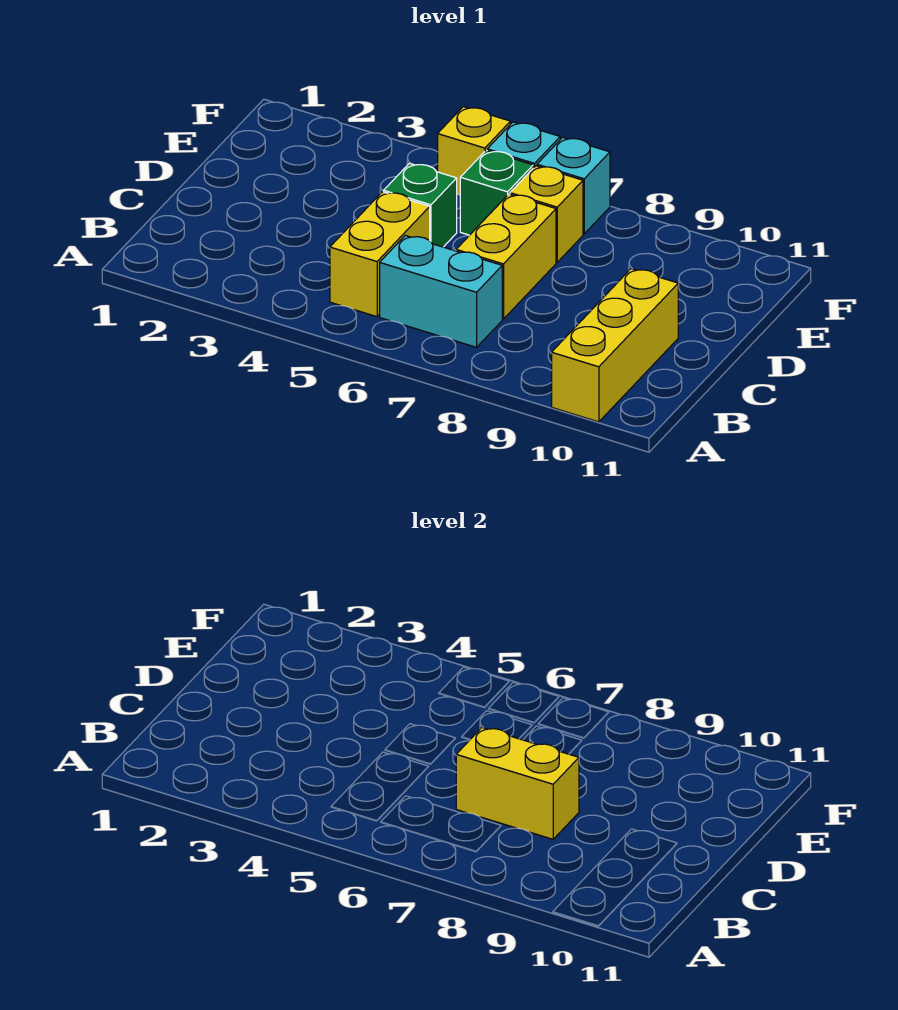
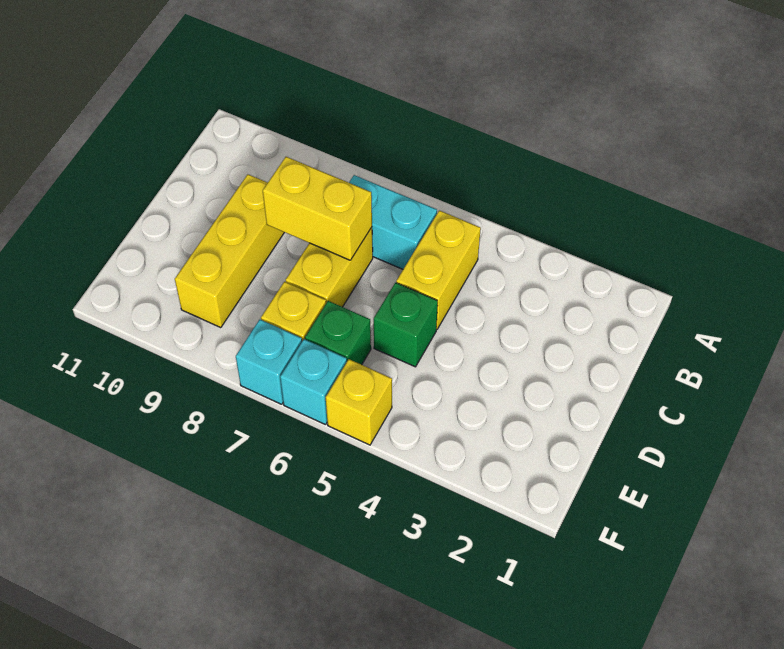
yellow brick A10:C10 level 1 -> yellow brick C9:E9 level 1

